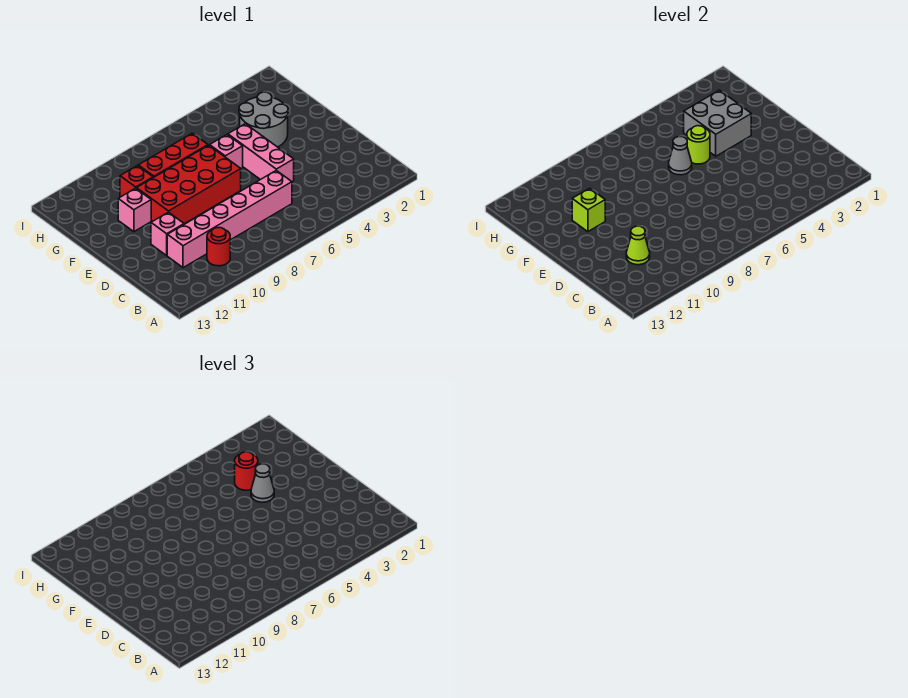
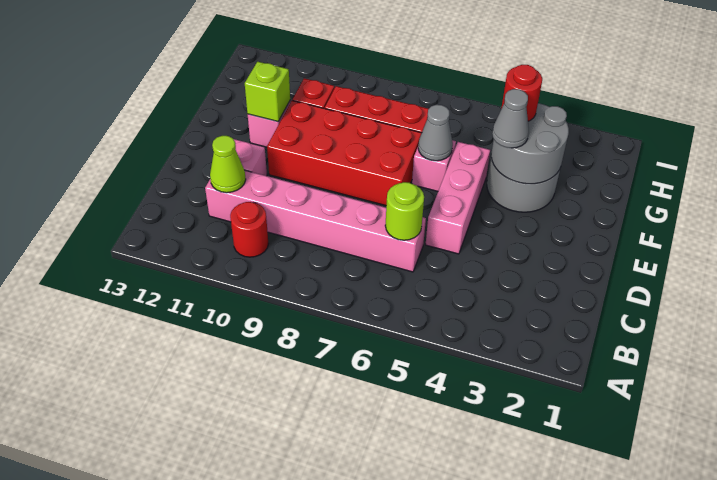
grey brick F3:G4 level 2 -> grey round brick F3:G4 level 2
lime round brick F5 level 2 -> lime round brick C6 level 2

